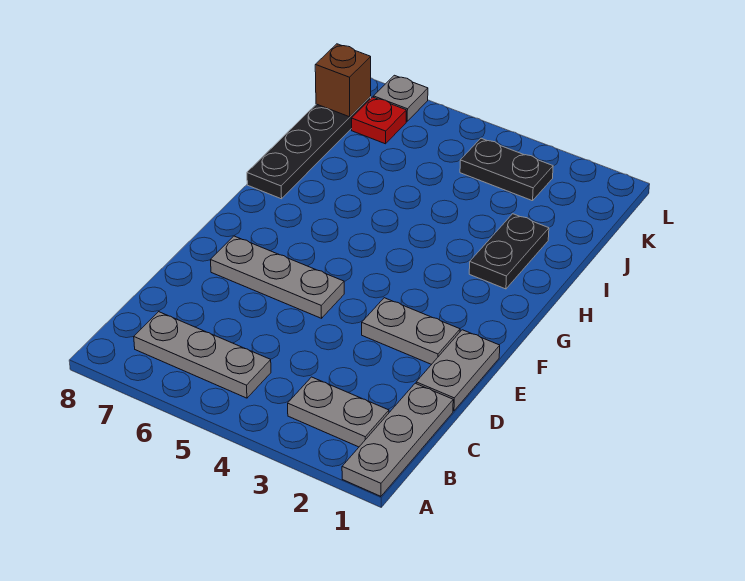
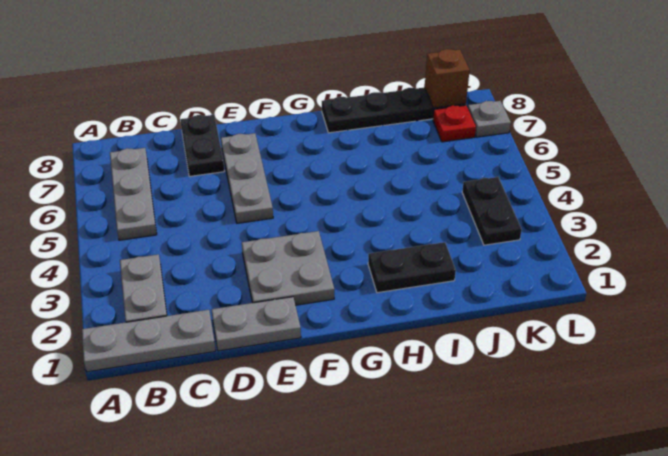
none -> black plate D7:D8 level 1
grey plate E2:E3 level 1 -> grey plate E2:F3 level 1

